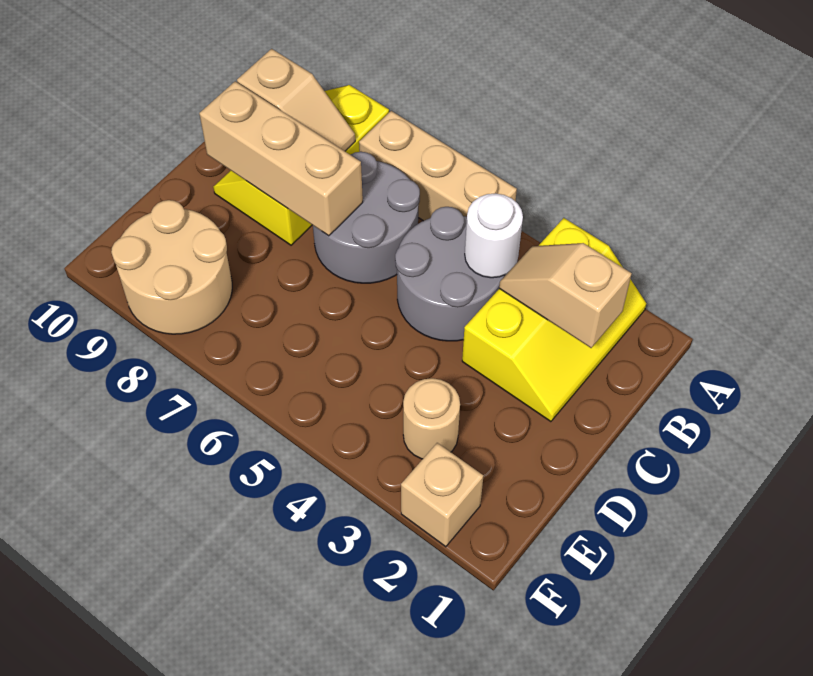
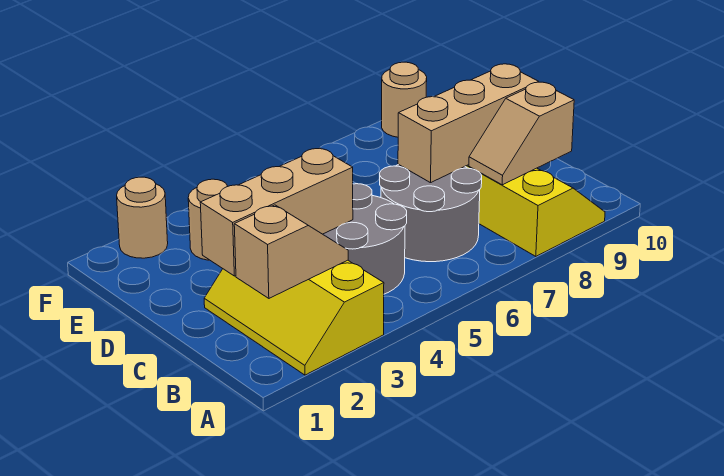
tan brick A5:A7 level 1 -> tan brick C2:C4 level 2
white round brick B4 level 2 -> none
tan round brick E8:F9 level 1 -> tan round brick F9 level 1
tan brick F2 level 1 -> tan round brick F2 level 1

